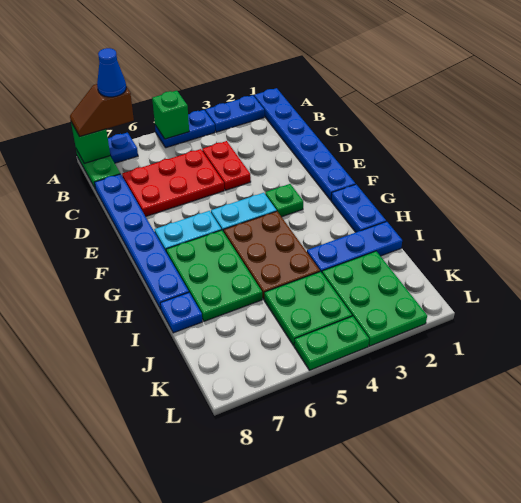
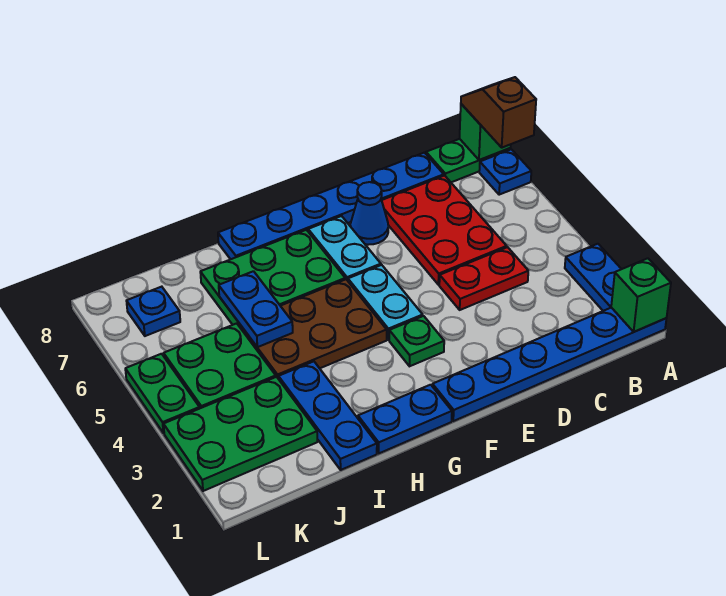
blue plate A4:A5 level 1 -> blue plate I5:I6 level 2
green brick A5 level 2 -> green brick A1 level 2
blue cone A7 level 4 -> blue cone E7 level 1
blue plate I8 level 1 -> blue plate K7 level 1

